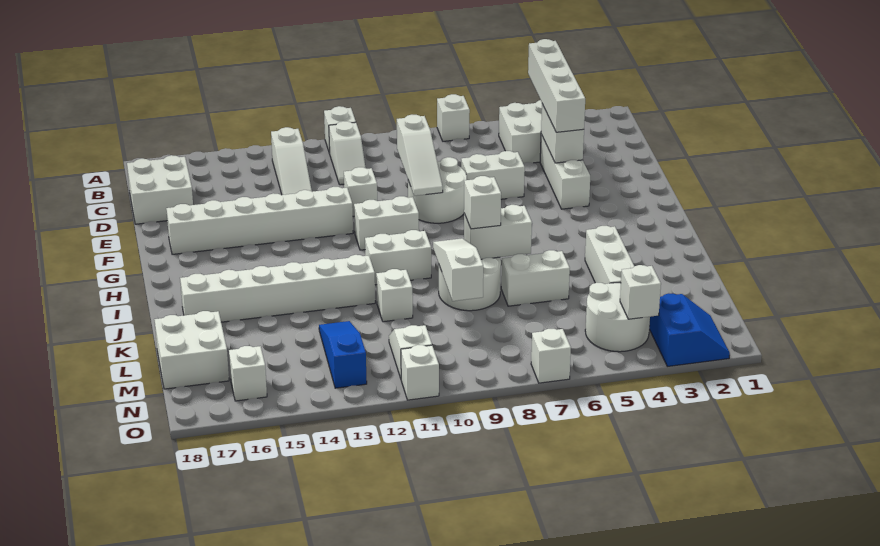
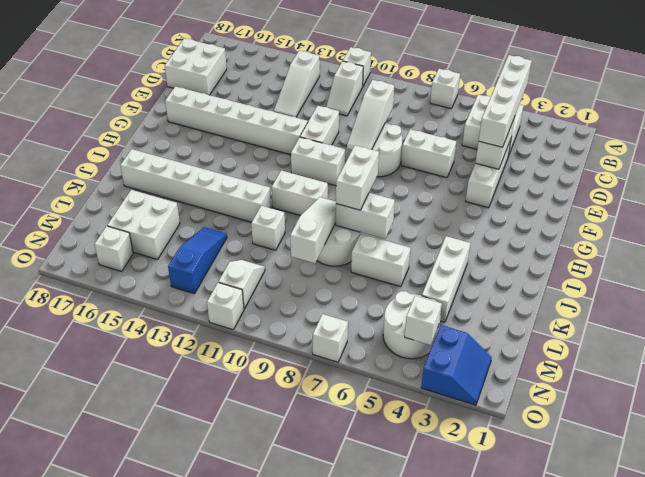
white brick E11 level 1 -> white brick E11:F11 level 1
white brick J8 level 3 -> white brick I8:J8 level 3
white brick L17:M18 level 1 -> white brick L15:M16 level 1

